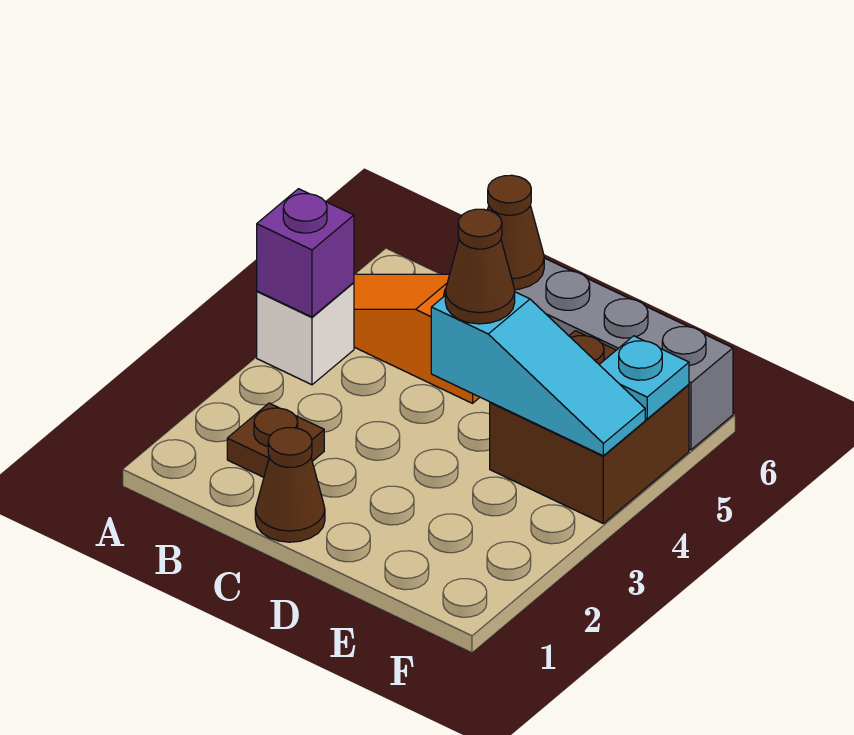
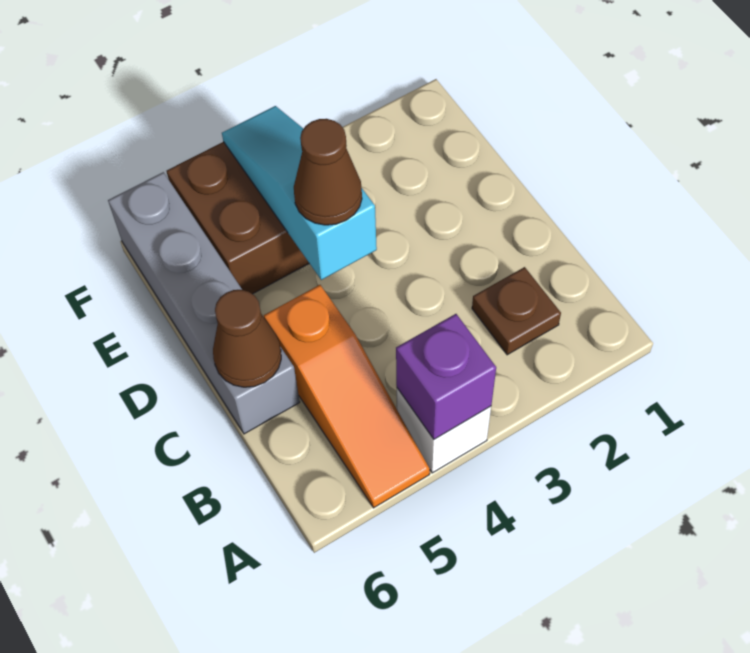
brown cone C1 level 1 -> none
cyan plate F5 level 2 -> none

